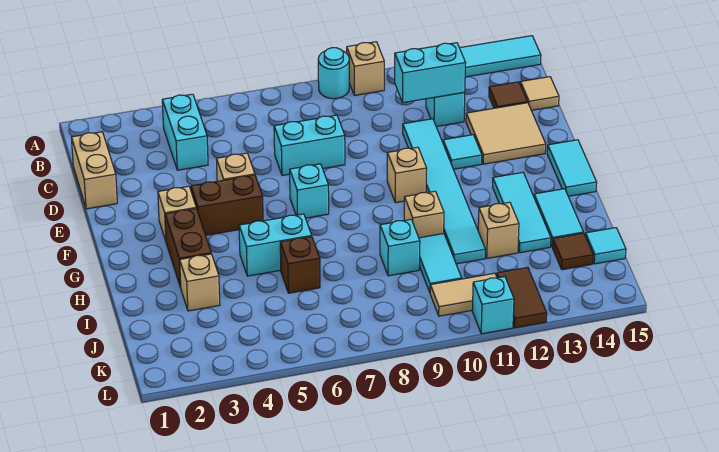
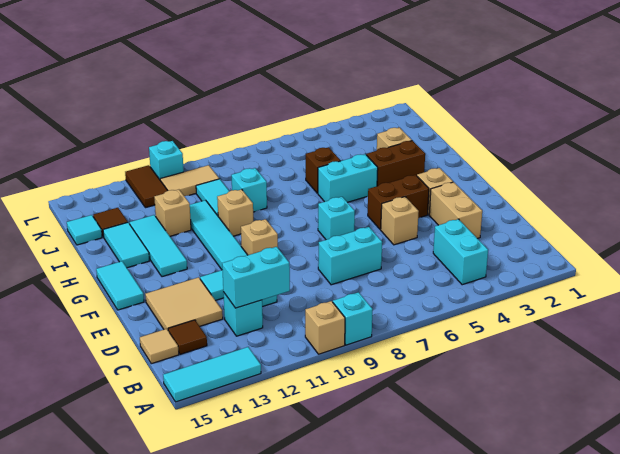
cyan round brick A9 level 1 -> cyan brick A9 level 1
tan brick C1:D1 level 1 -> tan brick D3:E3 level 1
brown brick G3:H3 level 1 -> brown brick H3:H4 level 1

